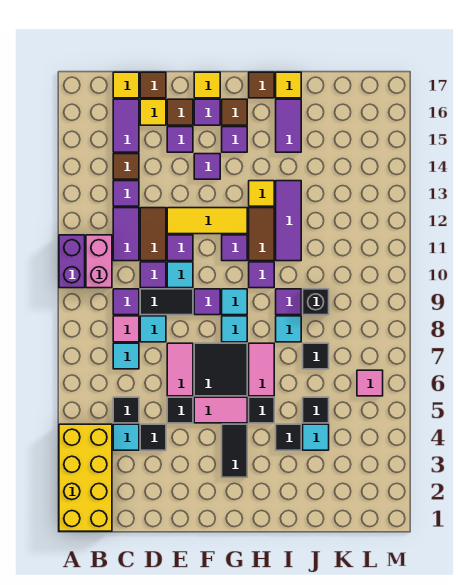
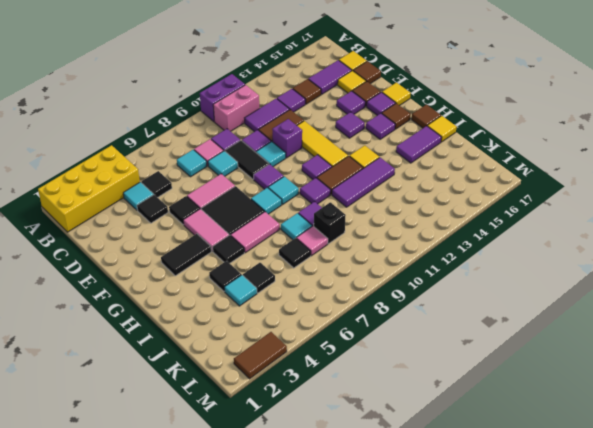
purple tile E11 level 1 -> purple brick E11 level 1
pink tile L6 level 1 -> pink tile J8 level 1
none -> brown tile M2:M3 level 1

